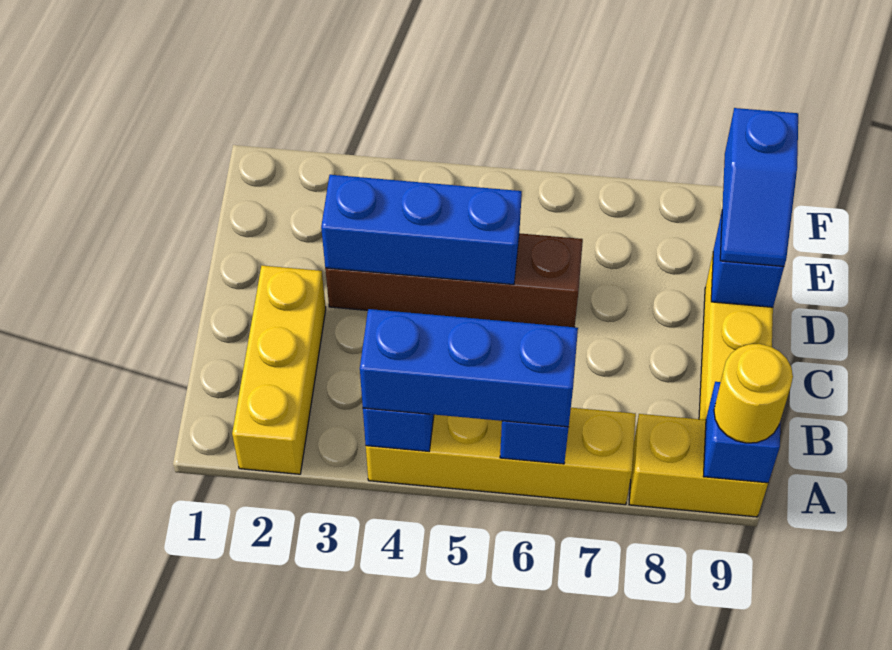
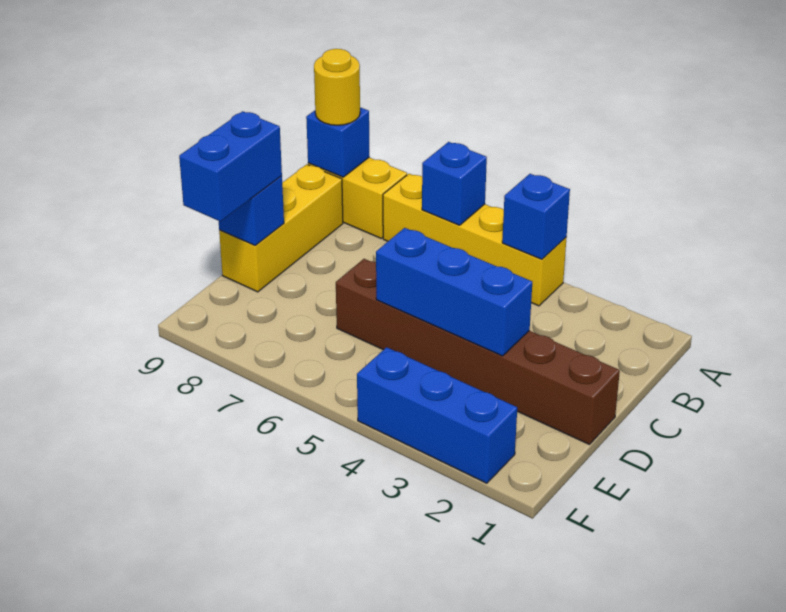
yellow brick A2:C2 level 1 -> none
blue brick A4:A6 level 3 -> blue brick F2:F4 level 1
brown brick D3:D6 level 1 -> brown brick D1:D6 level 1
blue slope D9:E9 level 3 top E -> blue brick D9:E9 level 3

